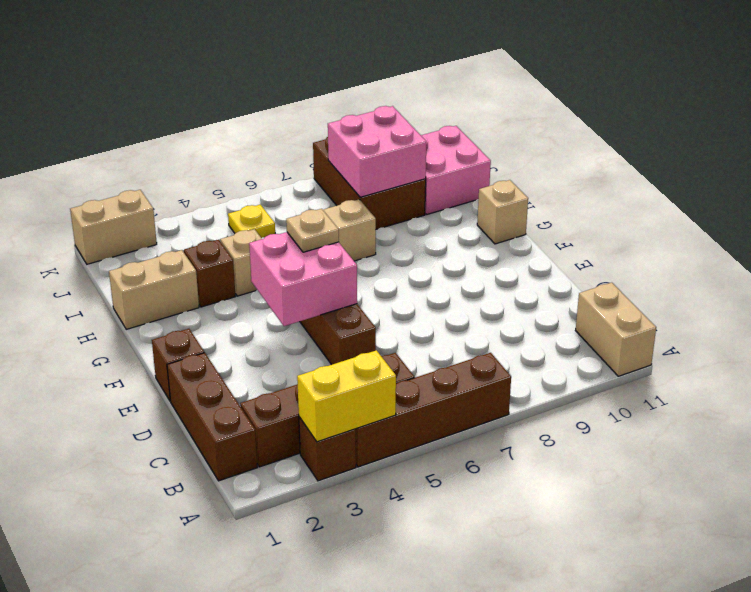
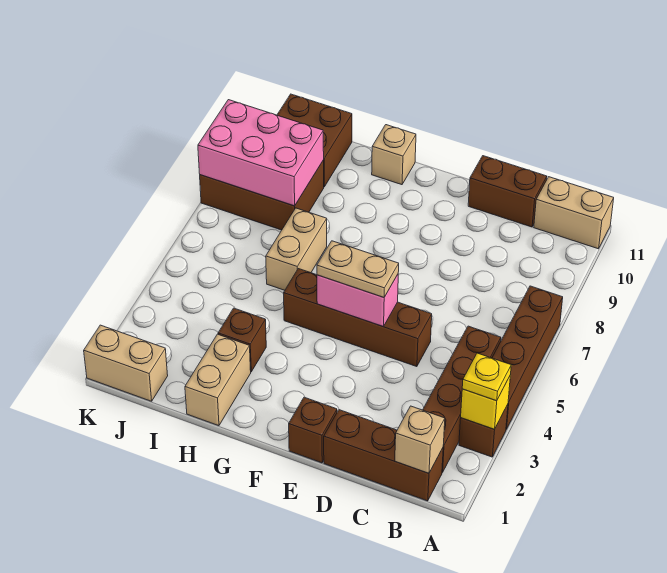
yellow brick A3:A4 level 2 -> yellow brick A3 level 2
none -> brown brick C11:D11 level 1
pink brick E4:F5 level 2 -> pink brick E5:F5 level 2
tan plate F5 level 3 -> tan plate E5:F5 level 3
tan brick H4 level 1 -> tan brick B1 level 2
pink brick I8:J9 level 2 -> pink brick I8:K9 level 2
pink brick I10:J11 level 1 -> brown brick I10:J11 level 1
yellow plate J5 level 1 -> yellow plate A3 level 3
tan brick K1:K2 level 1 -> tan brick J1:K1 level 1

